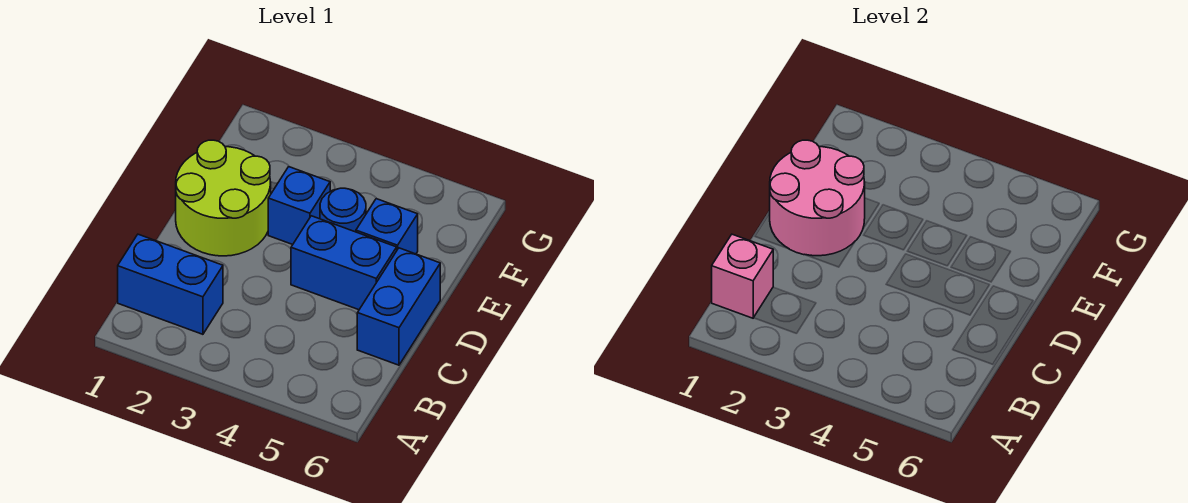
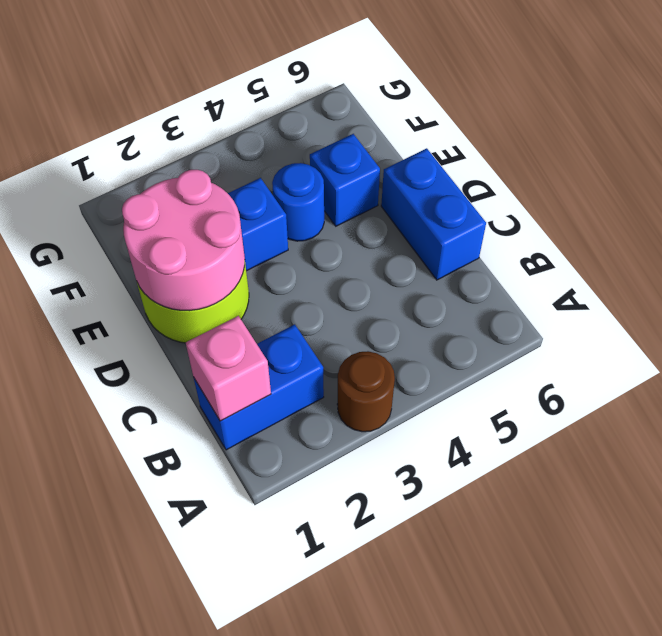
none -> brown round brick A3 level 1
blue brick D4:D5 level 1 -> none

